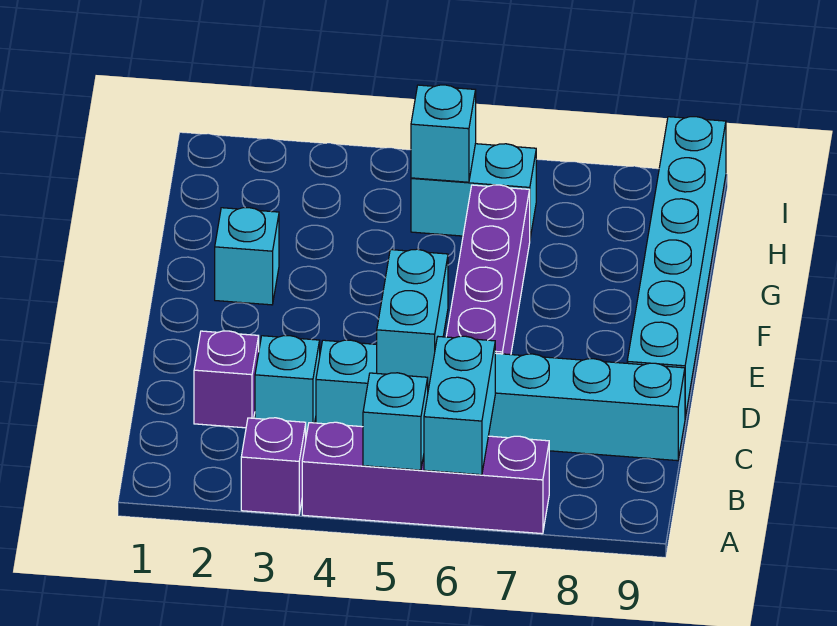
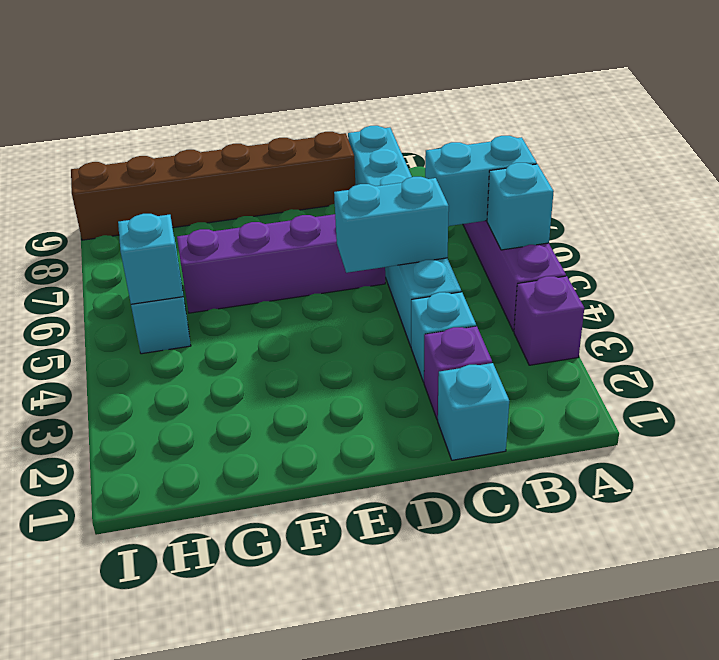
cyan brick D9:I9 level 1 -> brown brick D9:I9 level 1
cyan brick F2 level 1 -> cyan brick C1 level 1

